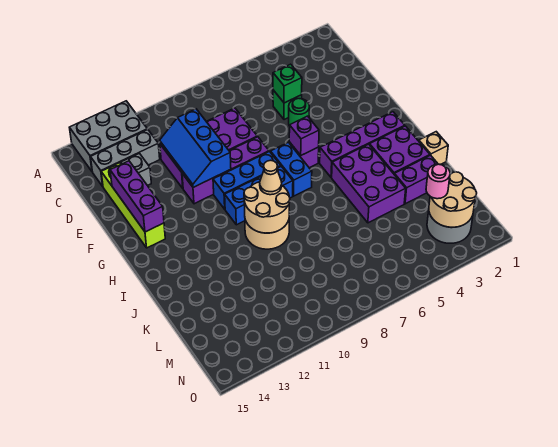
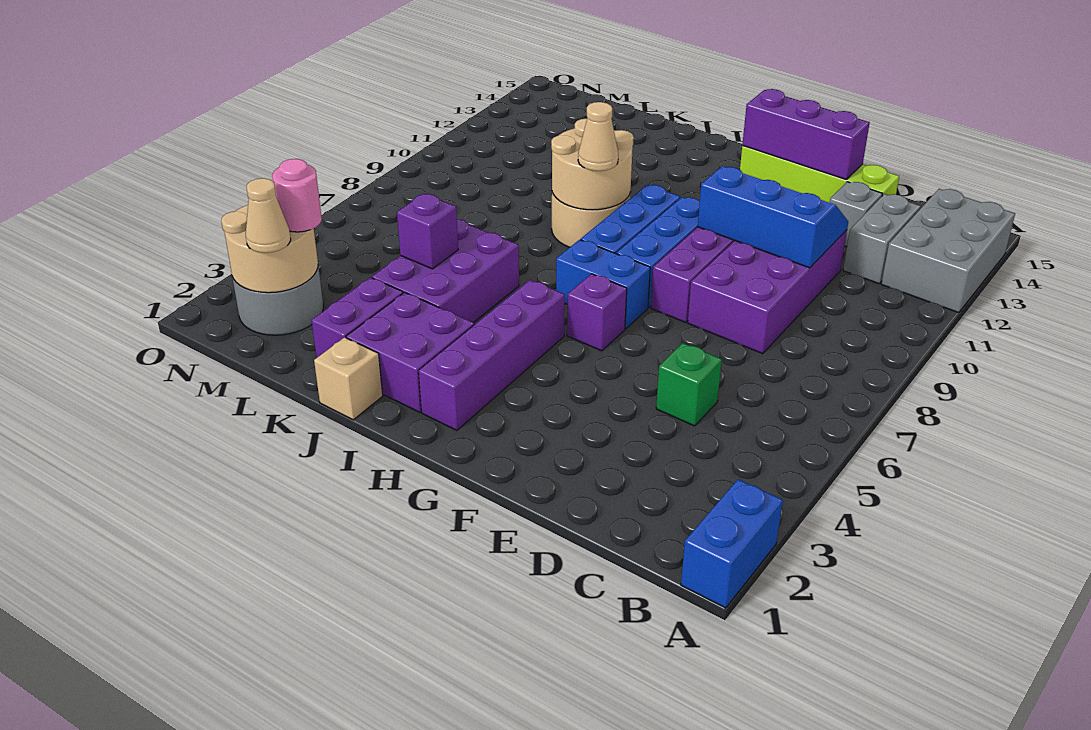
none -> blue brick A1:A2 level 1
grey brick C12:C14 level 1 -> grey brick C12:C13 level 1
green brick D5 level 2 -> none
green round brick E5 level 1 -> none
purple brick G6 level 2 -> purple brick K5 level 2
purple brick I4:K5 level 1 -> purple brick J4:K6 level 1
none -> tan cone M2 level 3

